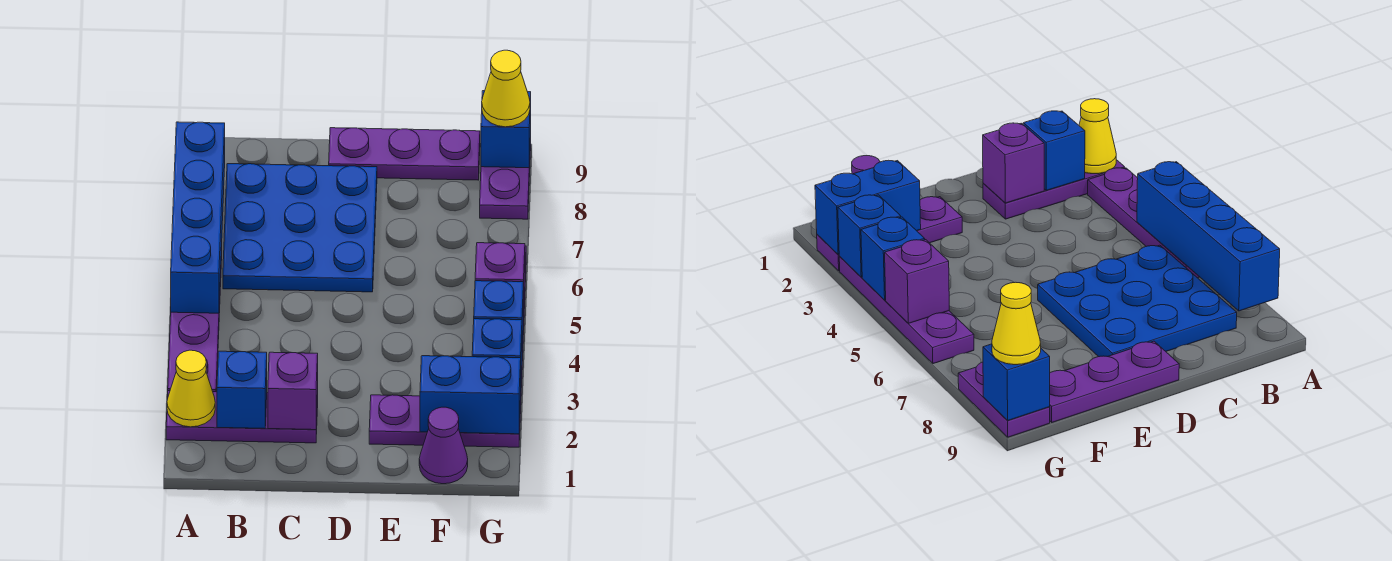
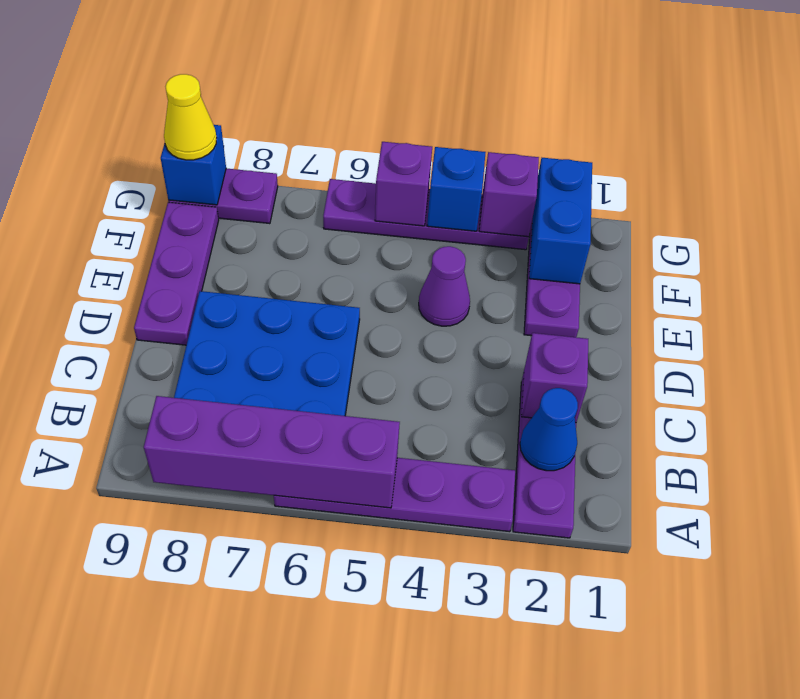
yellow cone A2 level 2 -> none
blue brick A5:A8 level 2 -> purple brick A5:A8 level 2
blue brick B2 level 2 -> blue cone B2 level 2
purple cone F1 level 1 -> purple cone E4 level 1
blue brick G3 level 2 -> purple brick G3 level 2

